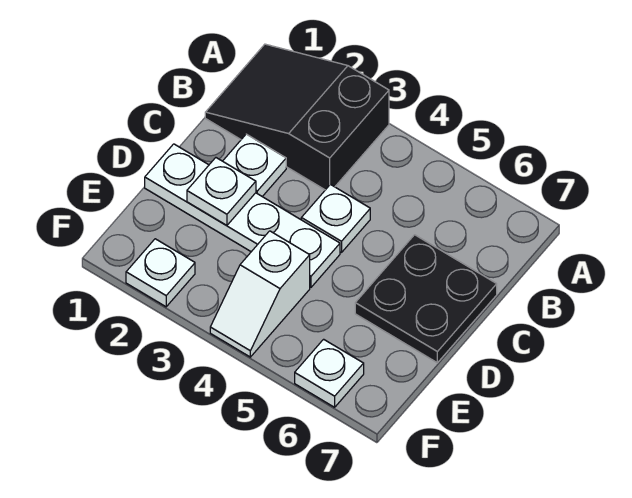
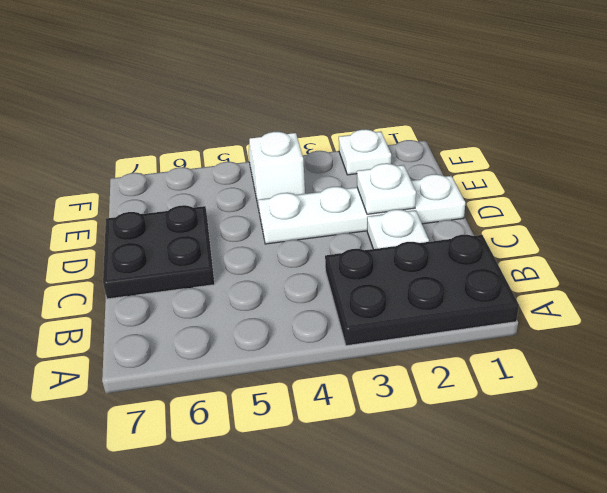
black slope A1:B3 level 1 top 3 -> black plate A1:B3 level 1
white plate C4 level 1 -> none
white plate F6 level 1 -> none

